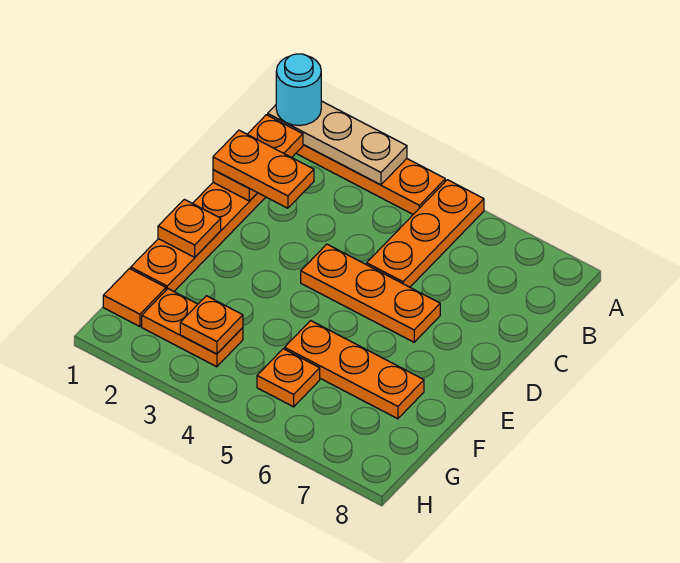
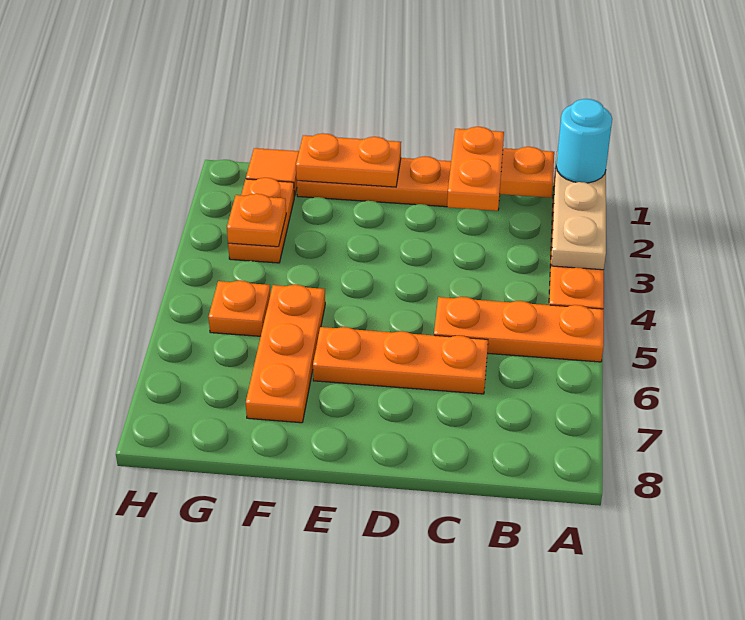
orange plate D4:D6 level 1 -> orange plate C6:E6 level 1
orange plate E1 level 2 -> orange plate E1:F1 level 2

